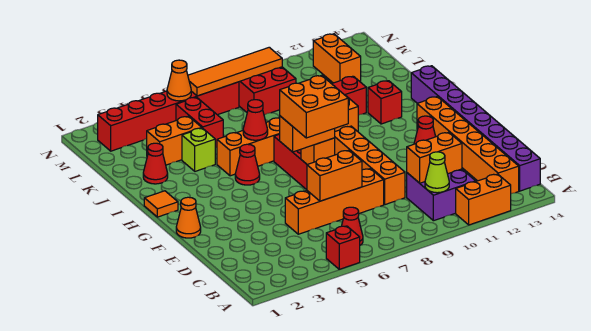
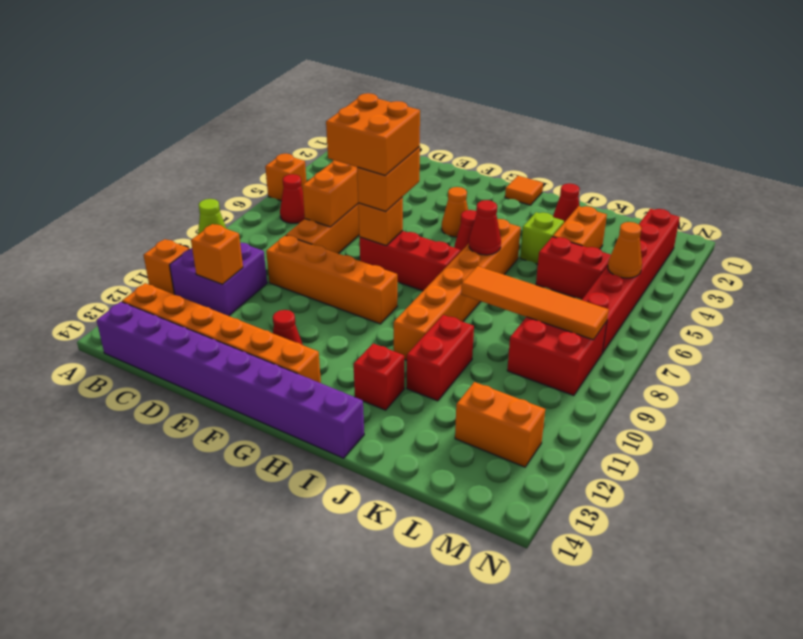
red brick A5 level 1 -> orange brick A5 level 1
orange brick A11:A12 level 1 -> orange brick A11 level 1
orange brick C10:C11 level 2 -> orange brick C11 level 2
orange cone F1 level 1 -> orange cone G4 level 1
orange tile M6:M9 level 2 -> orange tile J8:M8 level 2

